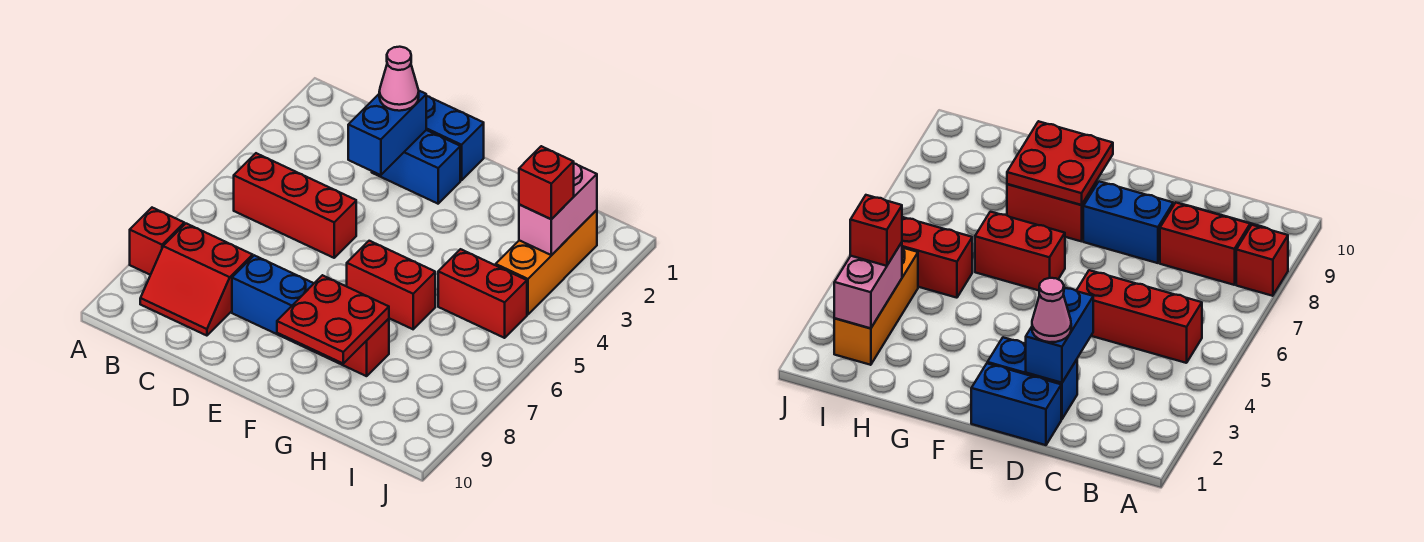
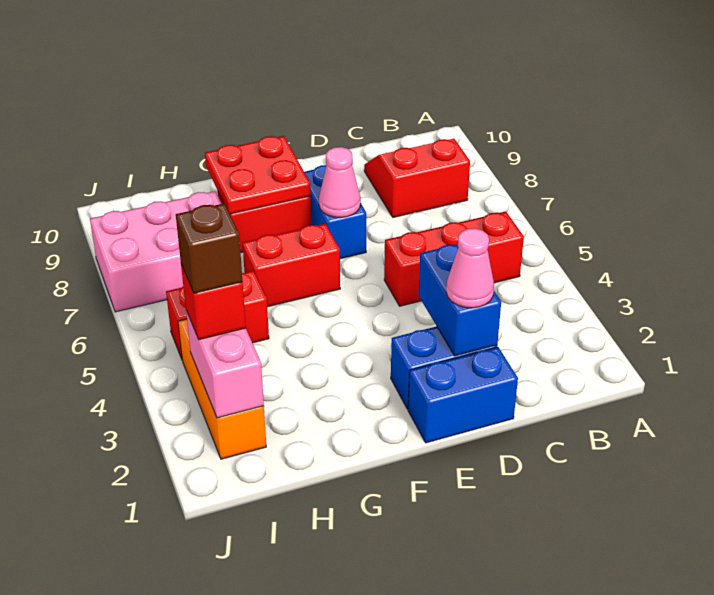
red brick A8 level 1 -> none
blue brick D8:E8 level 1 -> blue brick E7:E8 level 1
none -> pink cone E7 level 2
none -> pink brick H7:J8 level 1
none -> brown brick I3 level 4

